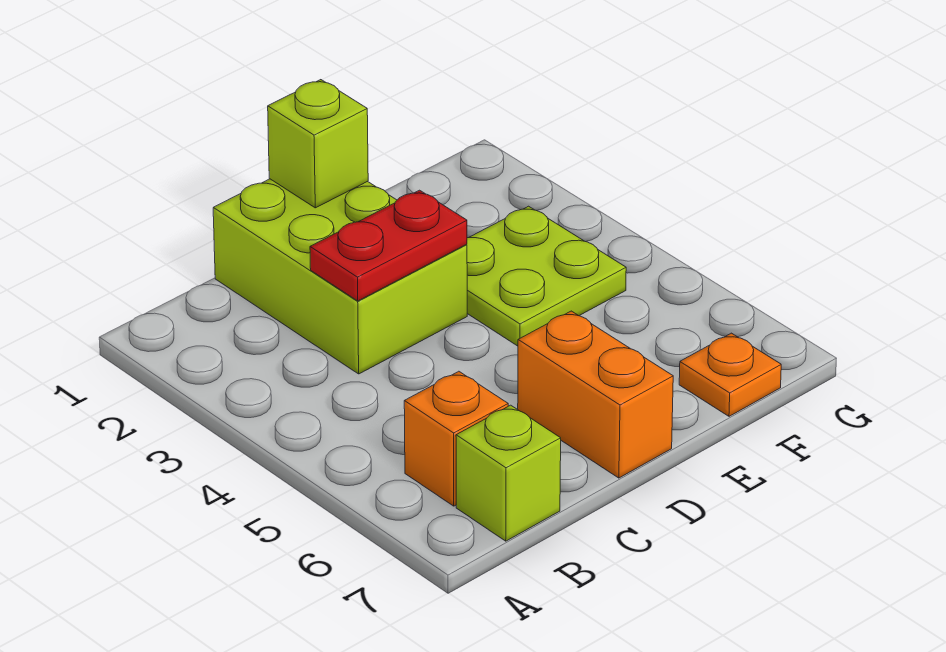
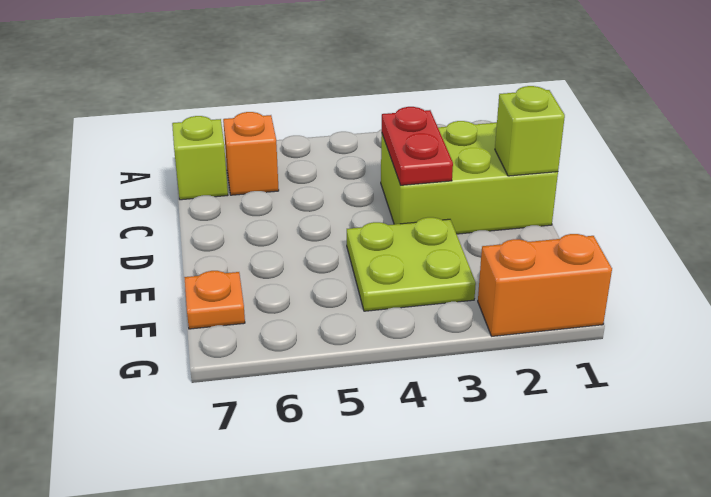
orange brick D6:D7 level 1 -> orange brick G1:G2 level 1

